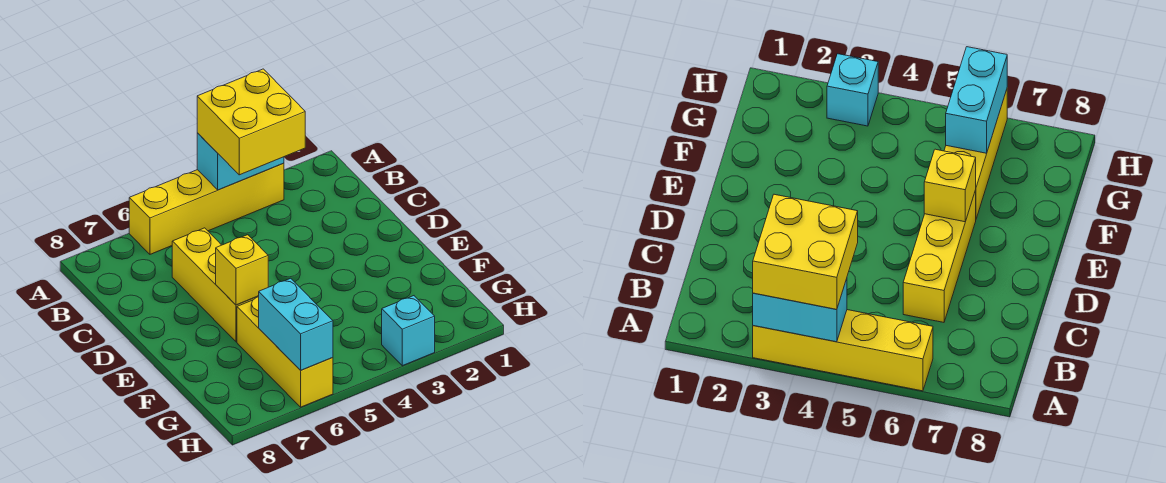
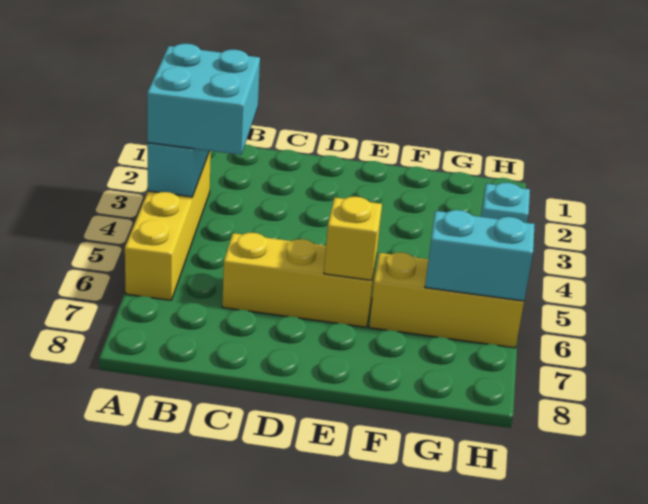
yellow brick A3:B4 level 3 -> cyan brick A3:B4 level 3

